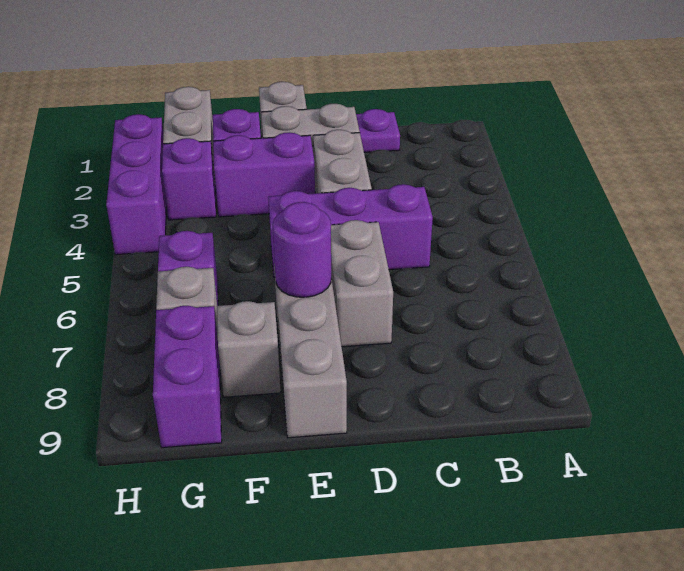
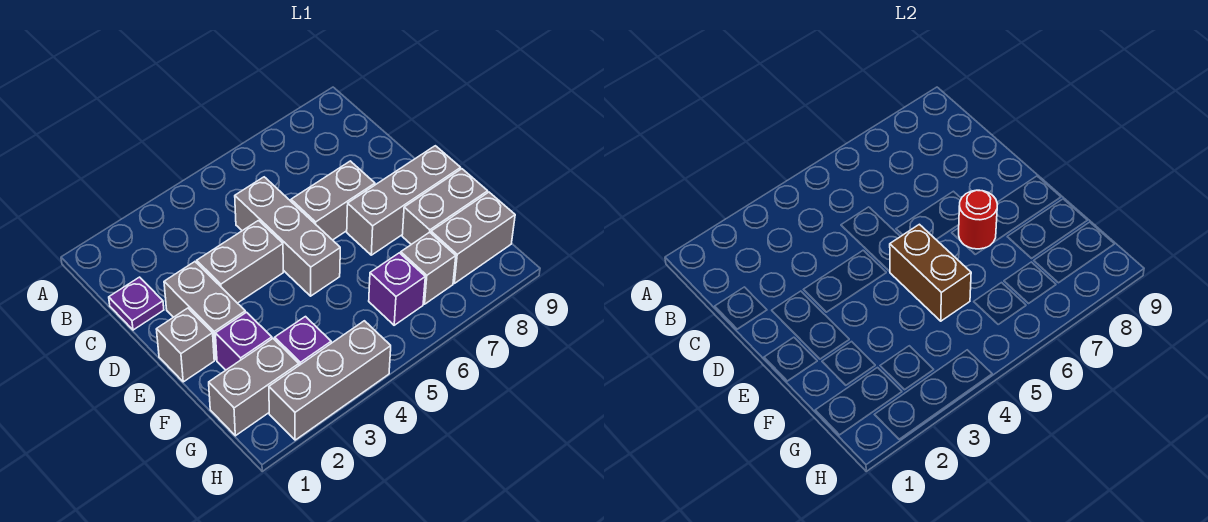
purple brick C5:E5 level 1 -> grey brick C5:E5 level 1
purple brick E3:F3 level 1 -> none
none -> brown brick E5:F5 level 2
purple round brick E7 level 2 -> red round brick E7 level 2
grey brick F8 level 1 -> grey brick F8:F9 level 1
purple brick G8:G9 level 1 -> grey brick G8:G9 level 1
purple brick H2:H4 level 1 -> grey brick H2:H4 level 1

